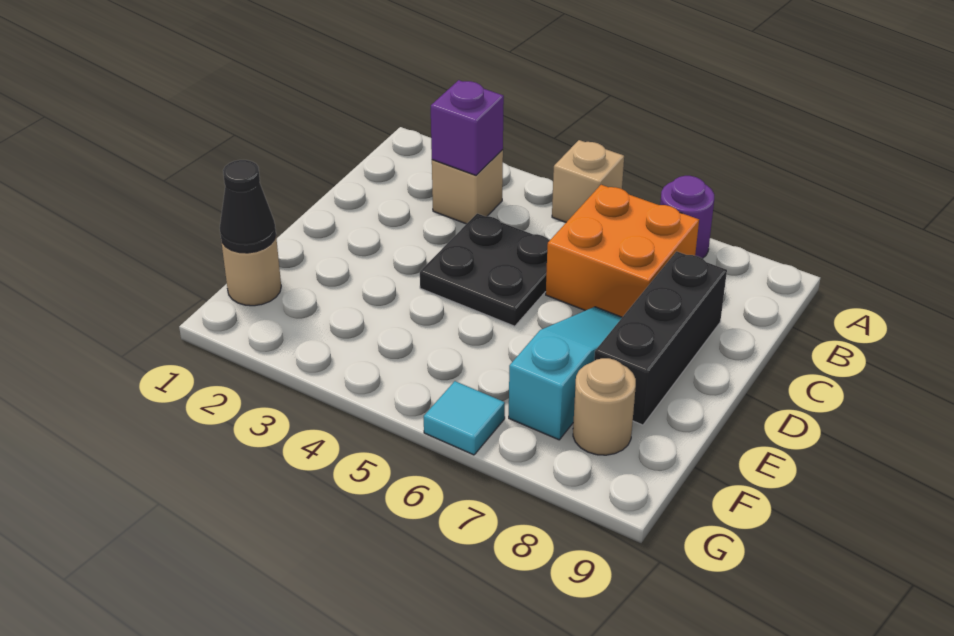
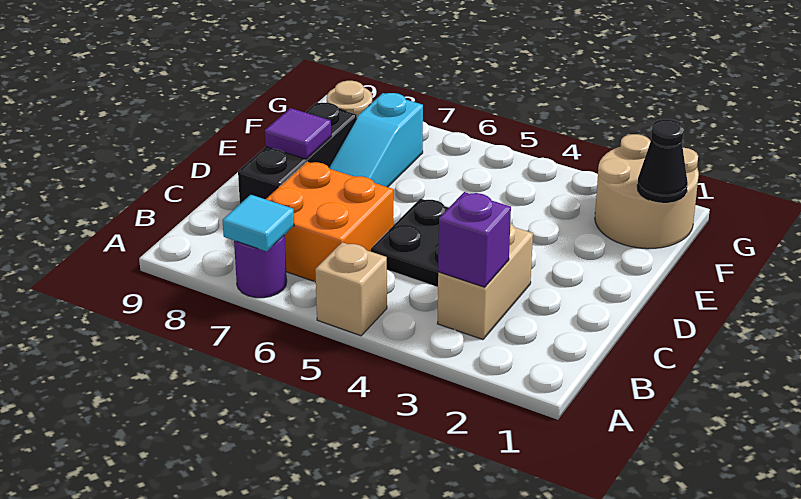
tan brick B3 level 1 -> tan brick B3:C3 level 1
none -> purple tile D8 level 2
tan round brick F1 level 1 -> tan round brick F1:G2 level 1
cyan tile G6 level 1 -> cyan tile A7 level 2

